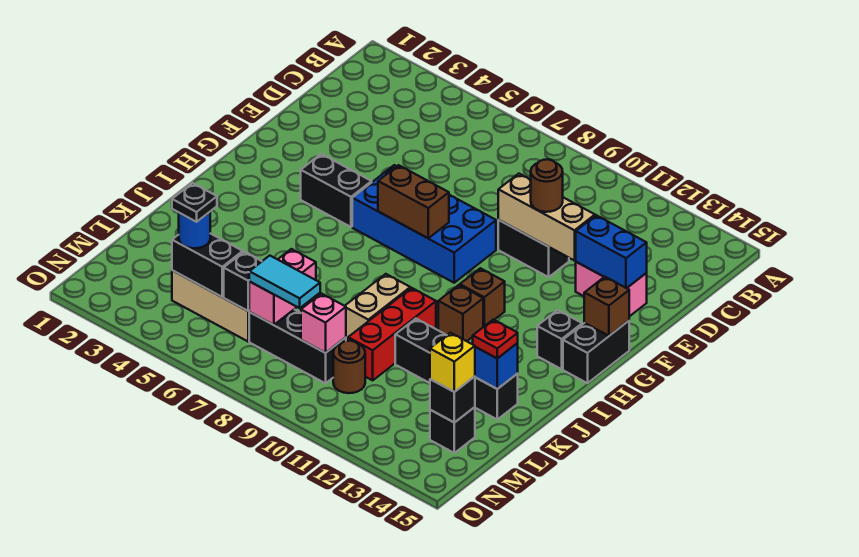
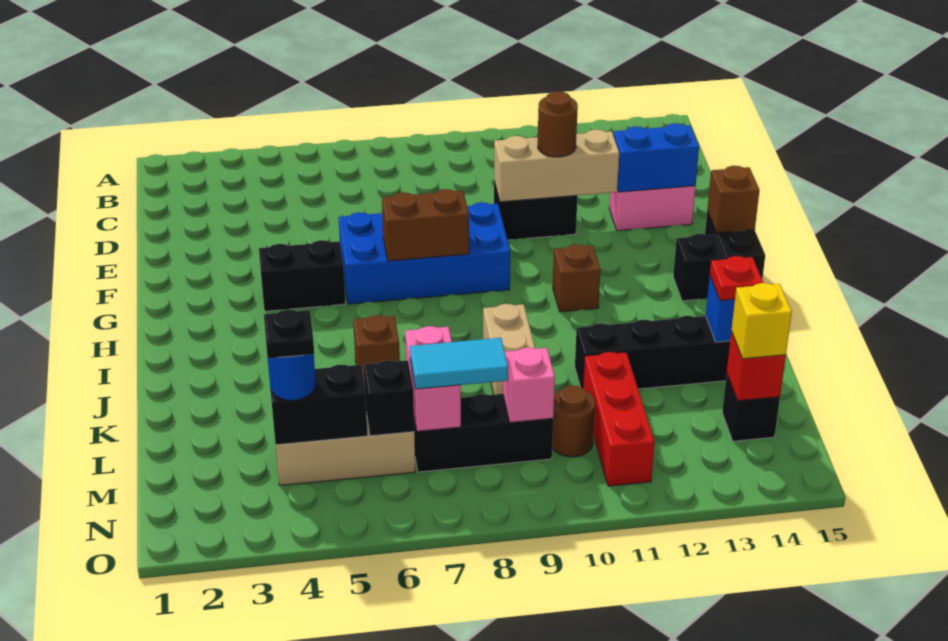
brown brick I11 level 1 -> brown brick J6 level 1
red brick J10:L10 level 1 -> red brick L11:N11 level 1
black brick M14 level 2 -> red brick M14 level 2

